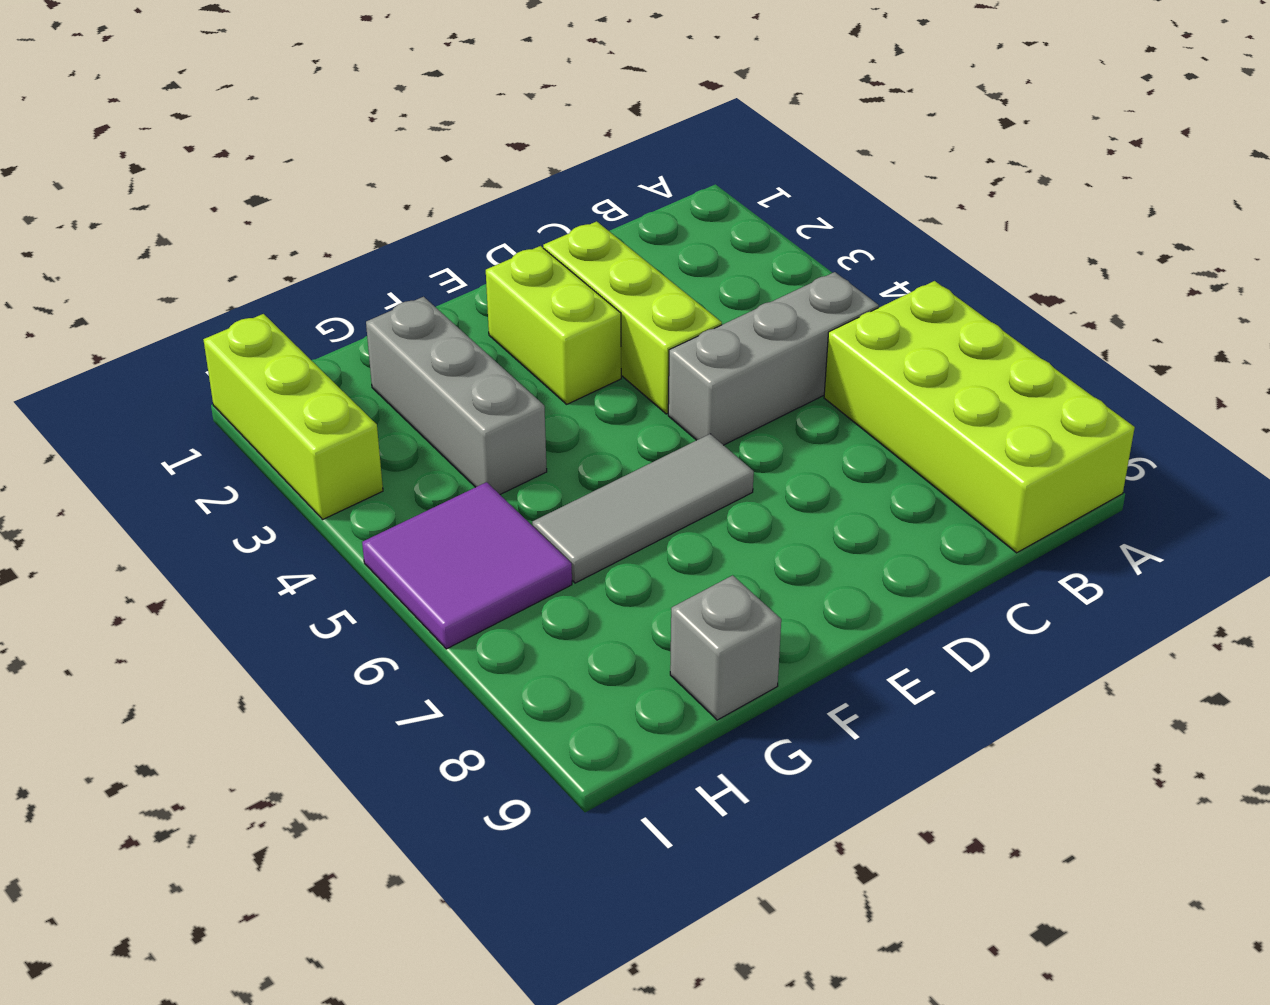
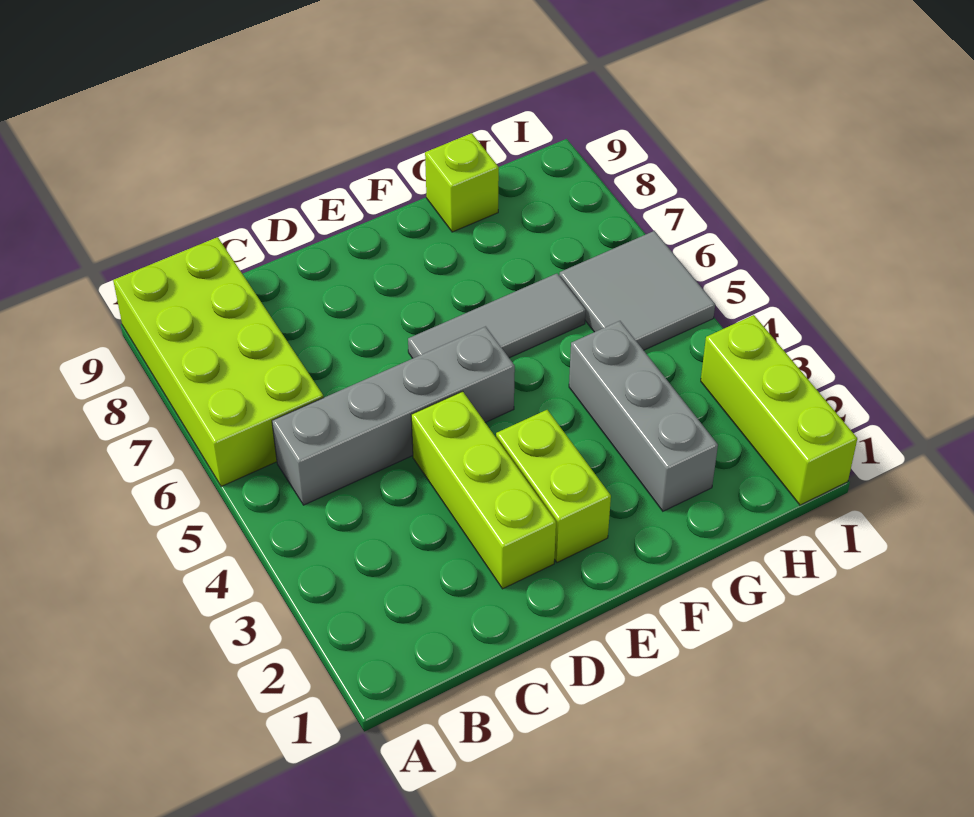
grey brick B5:D5 level 1 -> grey brick B5:E5 level 1
grey brick G9 level 1 -> lime brick G9 level 1
purple tile H5:I6 level 1 -> grey tile H5:I6 level 1

